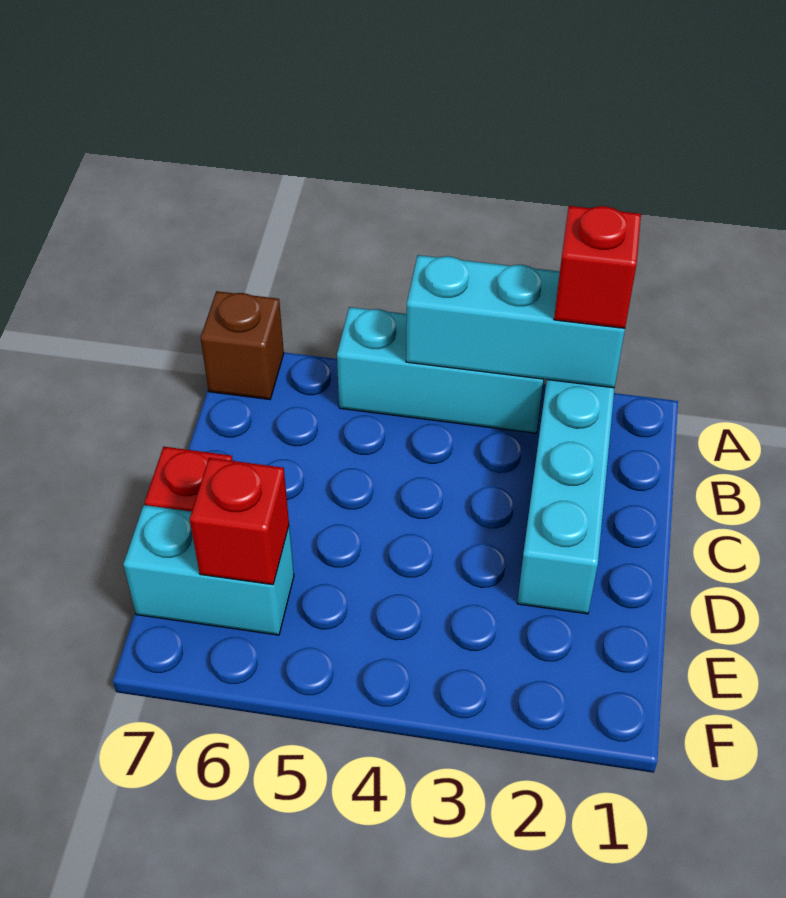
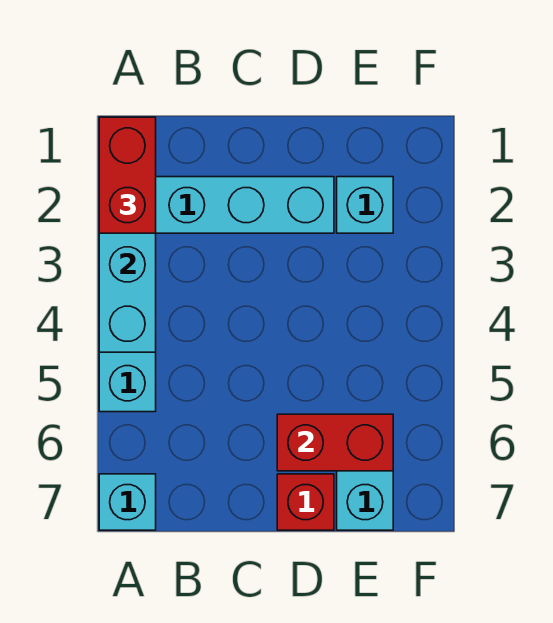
red brick A2 level 3 -> red brick A1:A2 level 3
brown brick A7 level 1 -> cyan brick A7 level 1
none -> cyan brick E2 level 1
red brick E6 level 2 -> red brick D6:E6 level 2

